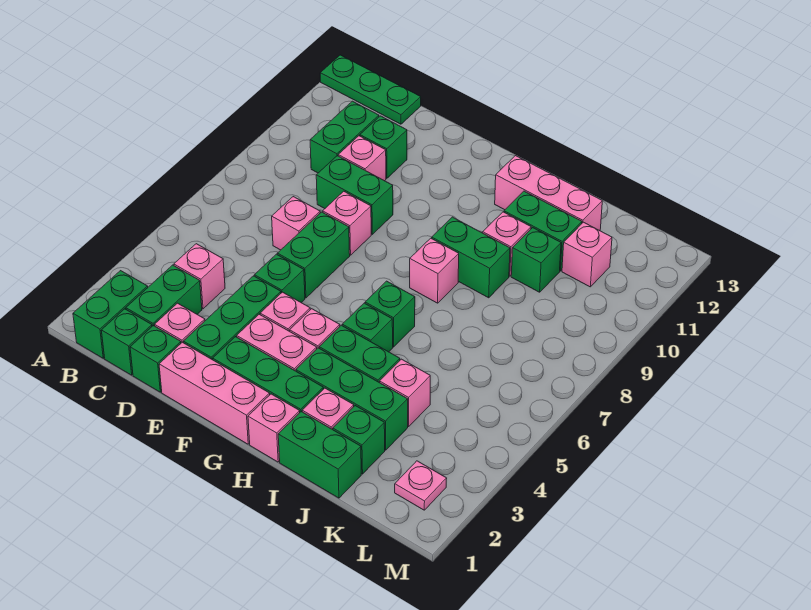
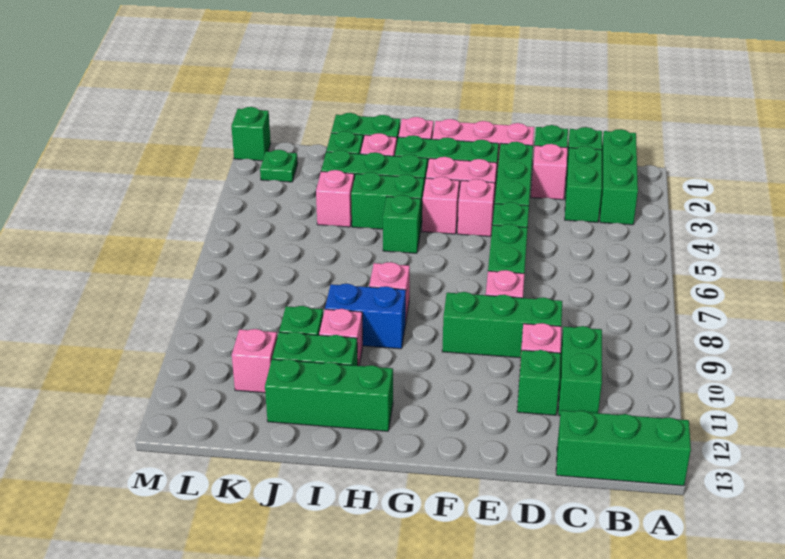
green plate A13:C13 level 1 -> green brick A13:C13 level 1
green brick B1:B2 level 1 -> green brick B1:B3 level 1
pink brick C4 level 1 -> none
pink brick D7 level 1 -> none
green brick D9:E9 level 1 -> green brick D9:F9 level 1
green brick H6 level 1 -> green brick M1 level 1
green brick H9:I9 level 1 -> blue brick H9:I9 level 1
pink brick H12:J12 level 1 -> green brick H12:J12 level 1
pink plate L2 level 1 -> green plate L2 level 1

